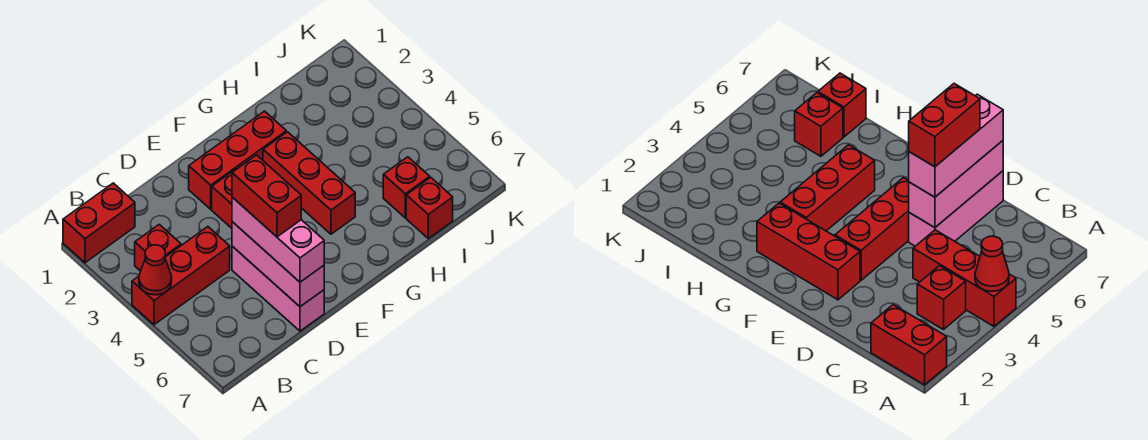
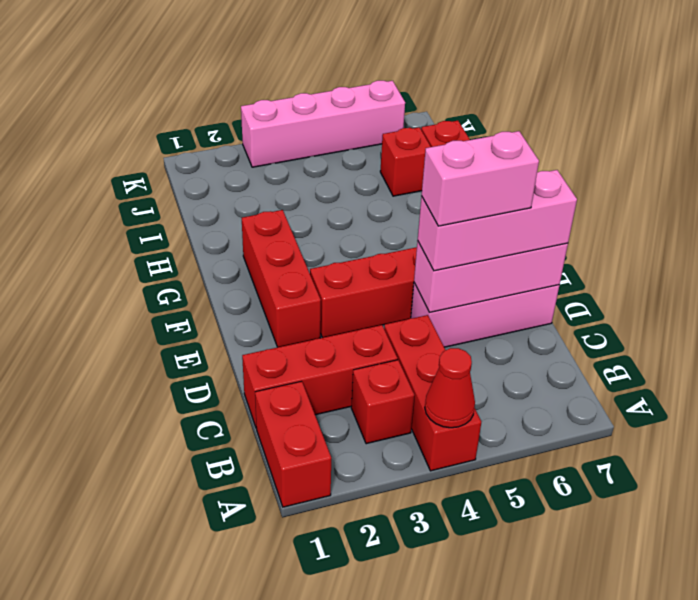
red brick D5:D6 level 4 -> pink brick D5:D6 level 4
red brick G3:G5 level 1 -> red brick C1:C3 level 1
none -> pink brick K3:K6 level 1

